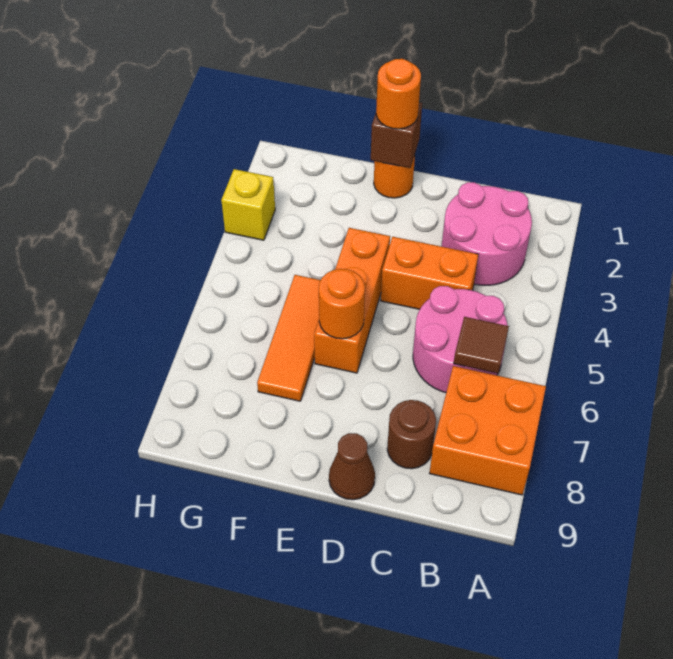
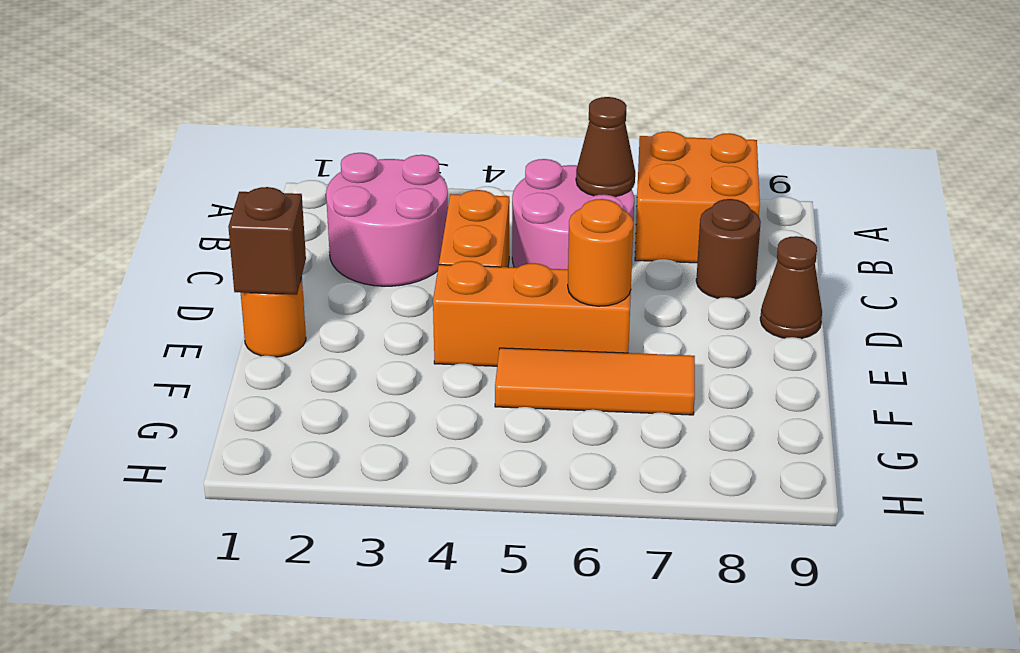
brown tile B6 level 2 -> brown cone B6 level 2
orange round brick E1 level 3 -> none
yellow brick H3 level 1 -> none

